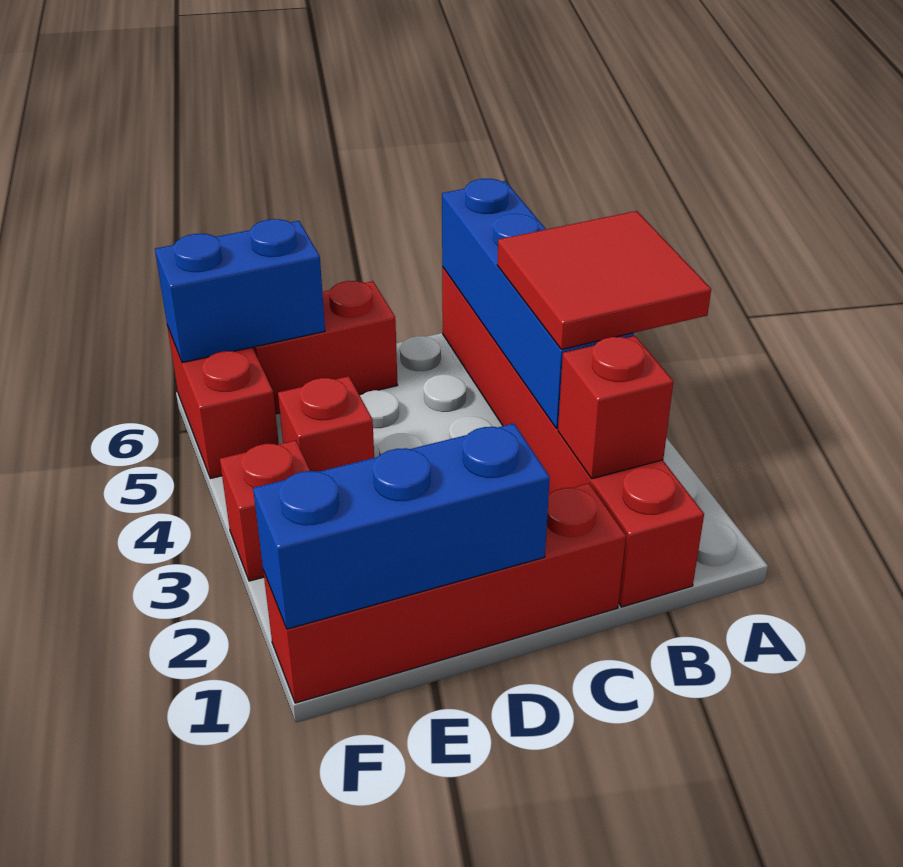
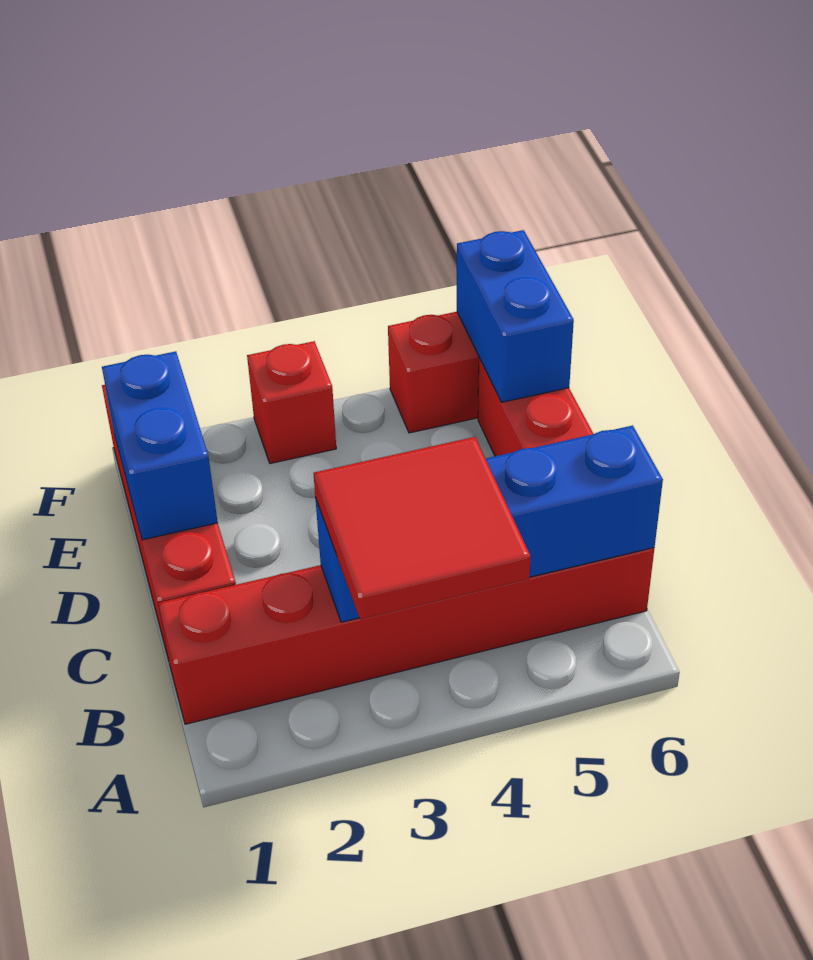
red brick B2 level 2 -> none
blue brick D1:F1 level 2 -> blue brick D1:E1 level 2
red brick E4 level 1 -> none

